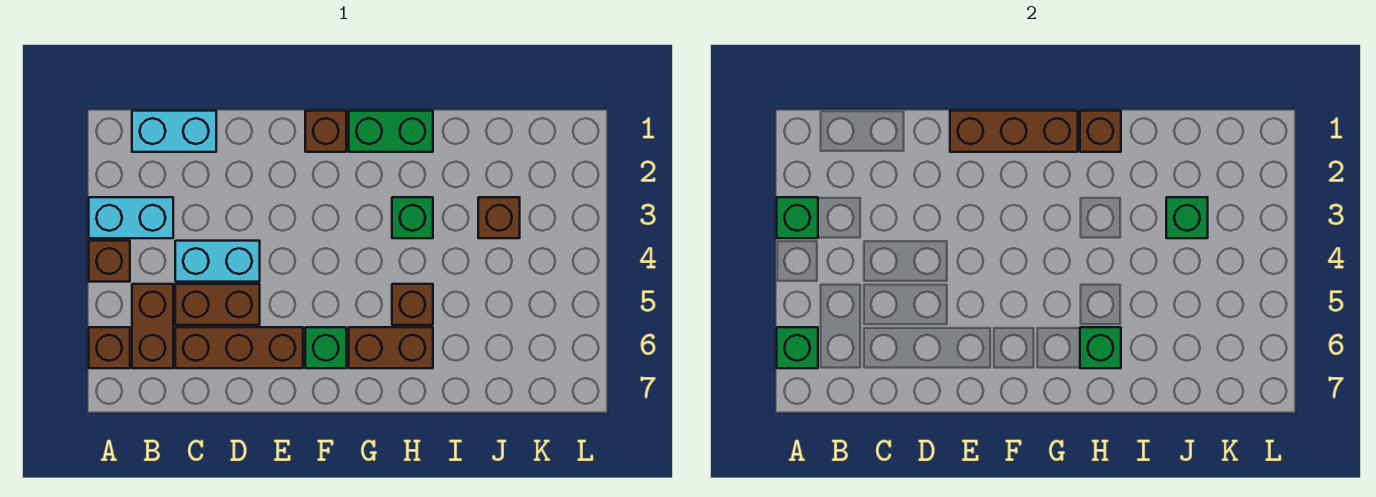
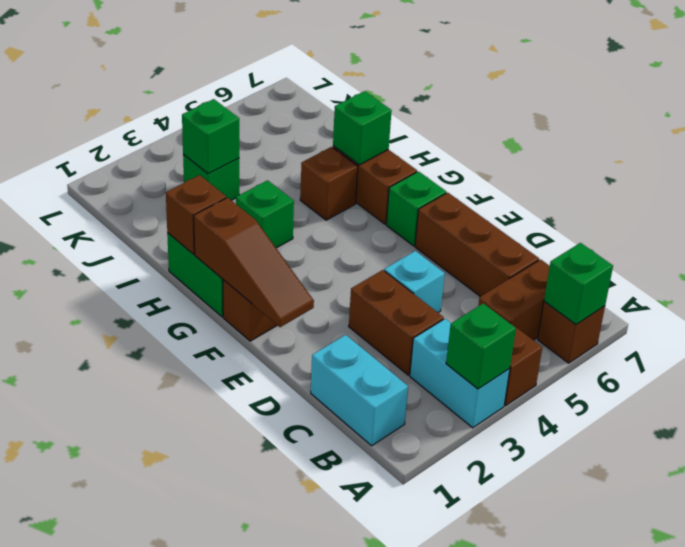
cyan brick C4:D4 level 1 -> cyan brick D4 level 1
brown brick C5:D5 level 1 -> brown brick C3:D3 level 1
brown brick E1:G1 level 2 -> brown slope E1:G1 level 2 top G
brown brick J3 level 1 -> green brick J3 level 1

